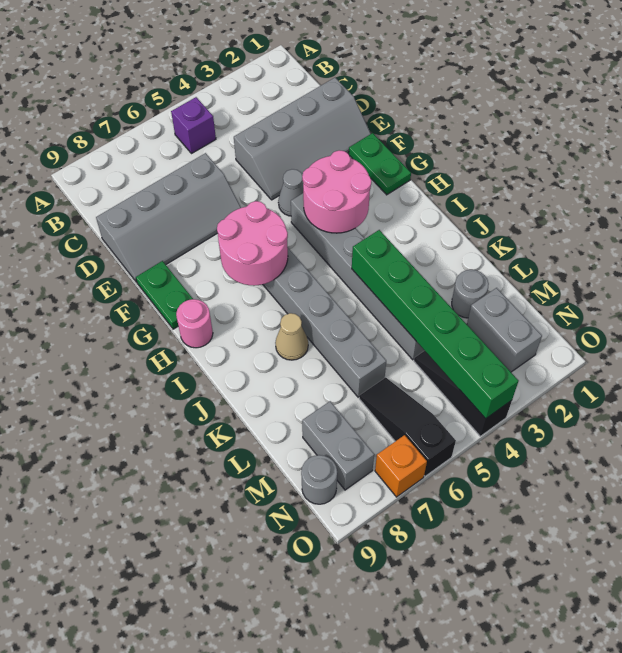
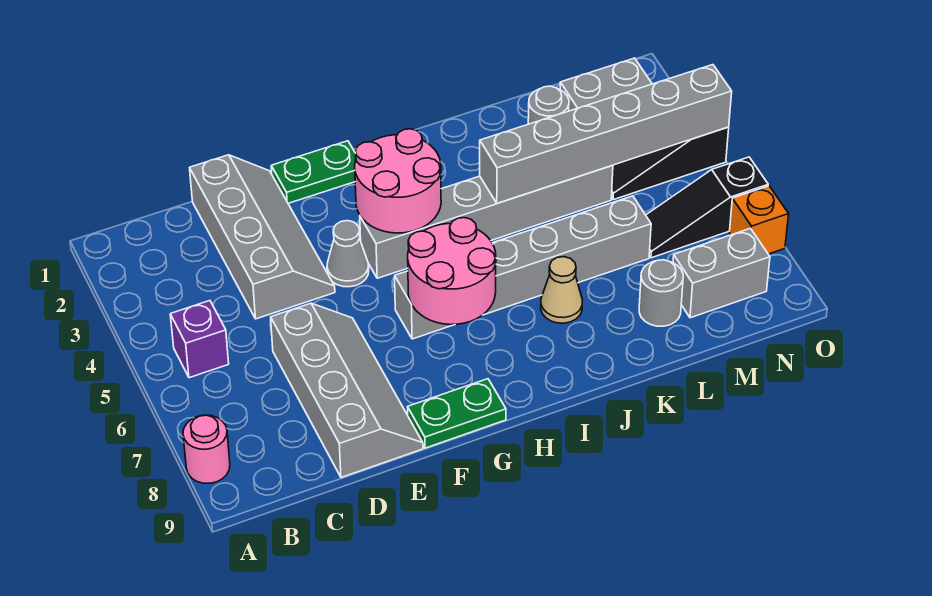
pink round brick H9 level 1 -> pink round brick A8 level 1
green brick J4:O4 level 2 -> grey brick J4:O4 level 2
grey round brick N9 level 1 -> grey round brick L8 level 1

